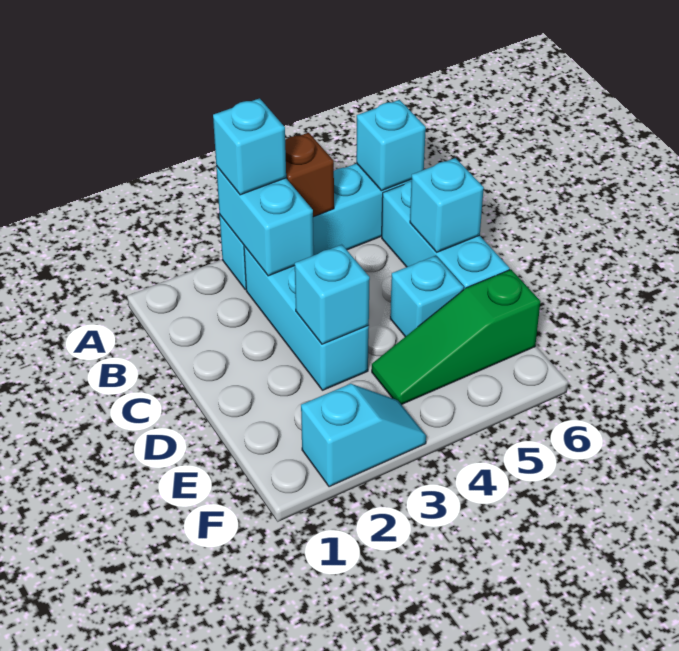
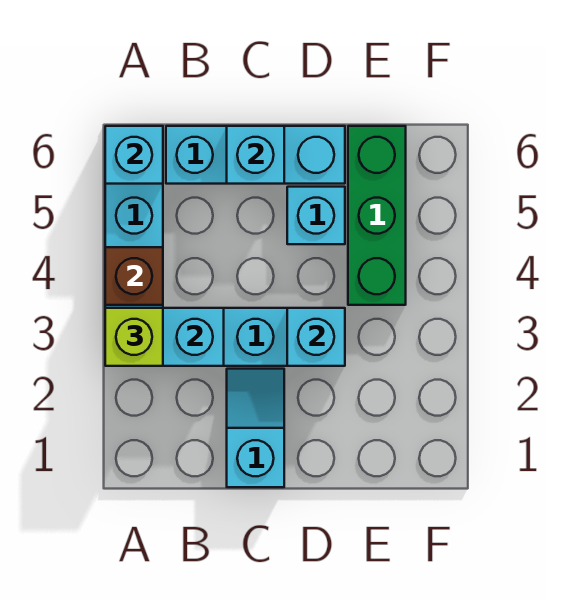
cyan brick A3 level 3 -> lime brick A3 level 3
green slope E4:E6 level 1 top 6 -> green brick E4:E6 level 1
cyan slope F2:F3 level 1 top 2 -> cyan slope C1:C2 level 1 top 1

